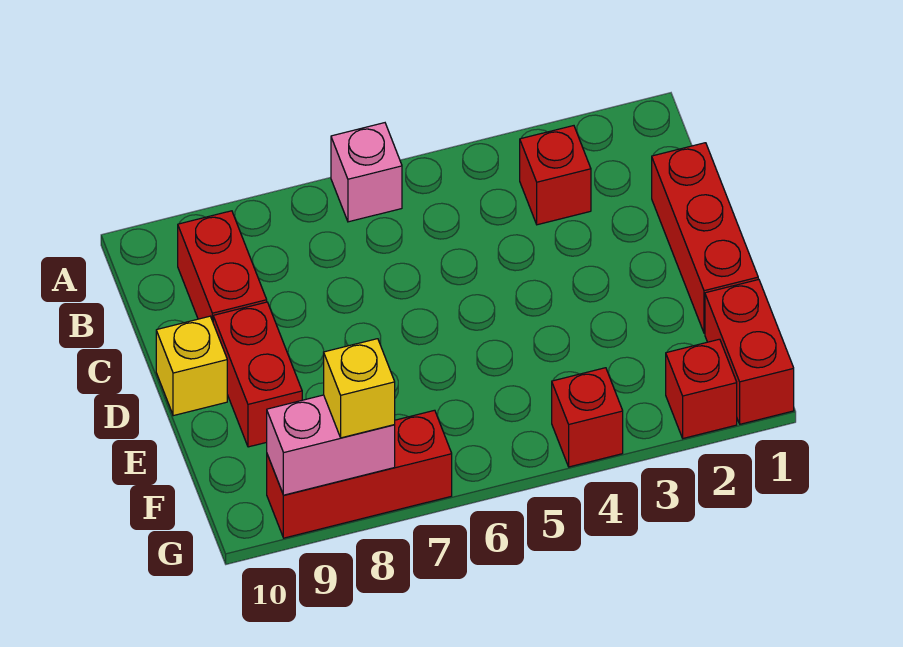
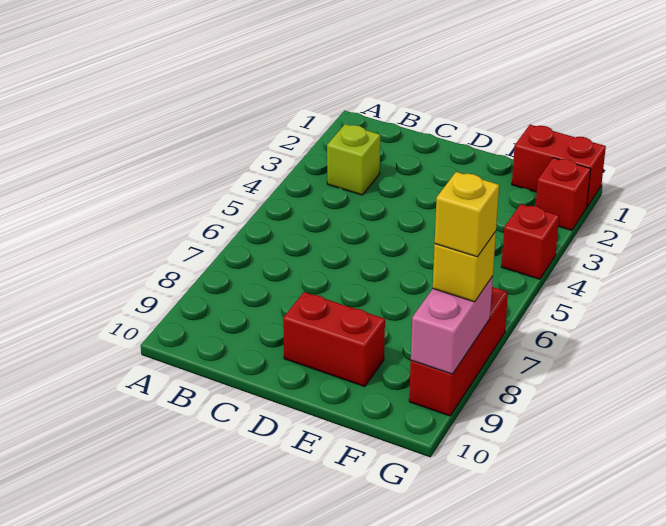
pink brick A6 level 1 -> none
red brick B3 level 1 -> lime brick B3 level 1
red brick B9:C9 level 1 -> none
red brick C1:E1 level 1 -> none
yellow brick D10 level 1 -> yellow brick G8 level 4

